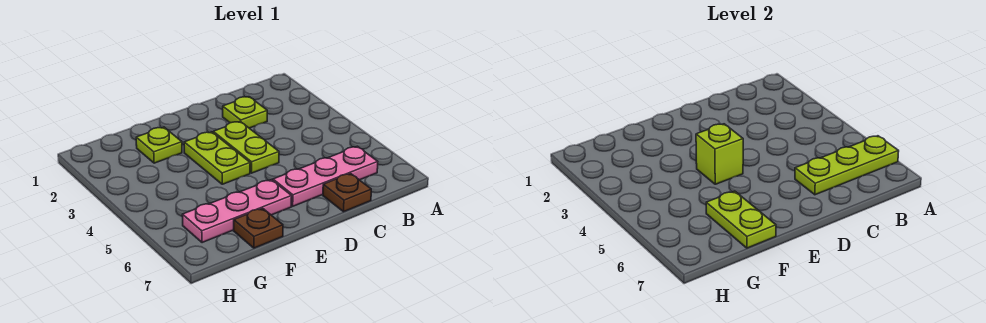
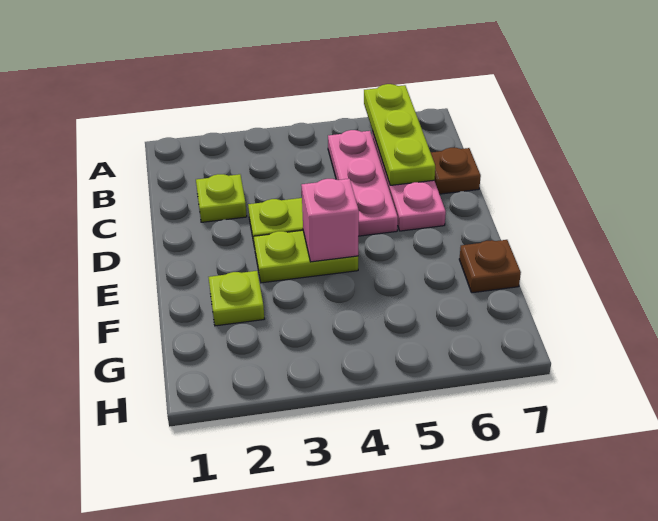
lime brick E4 level 2 -> pink brick E4 level 2
pink plate E6:G6 level 1 -> pink plate B5:D5 level 1
lime plate F6:F7 level 2 -> none

